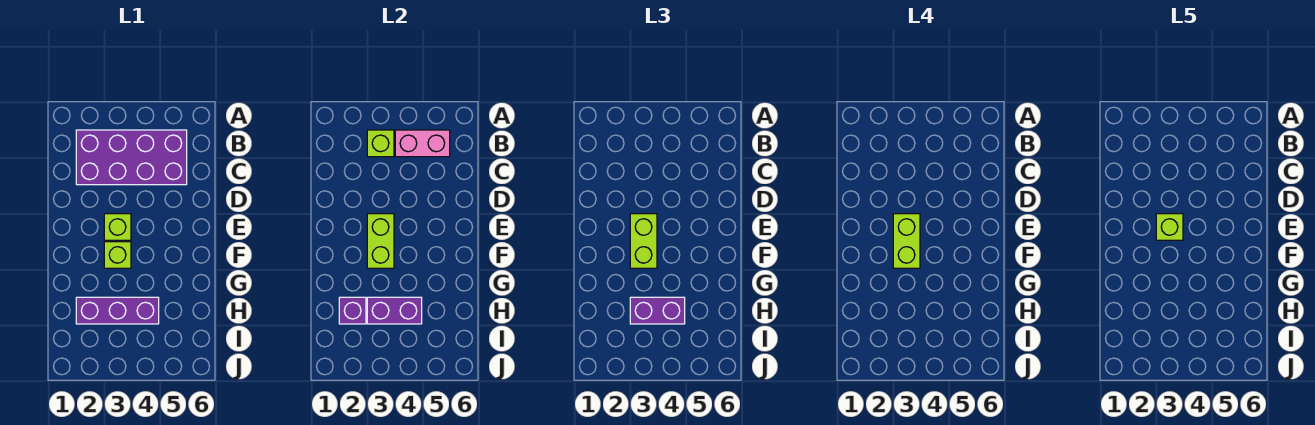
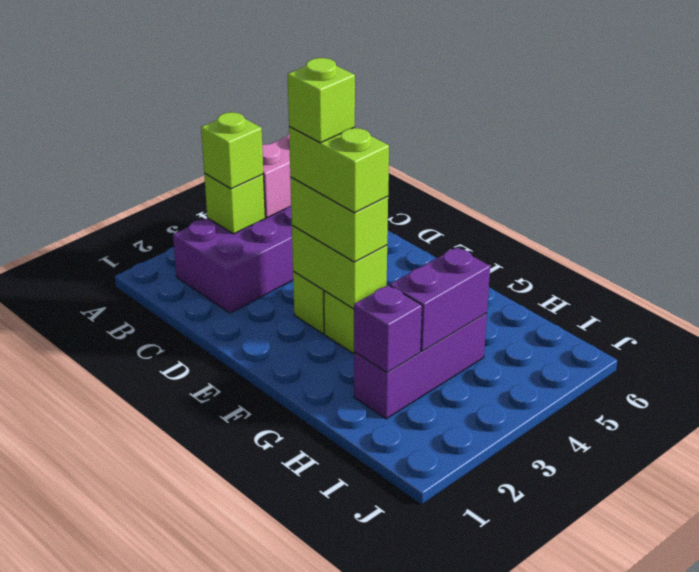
none -> lime brick B3 level 3
purple brick H3:H4 level 3 -> none

